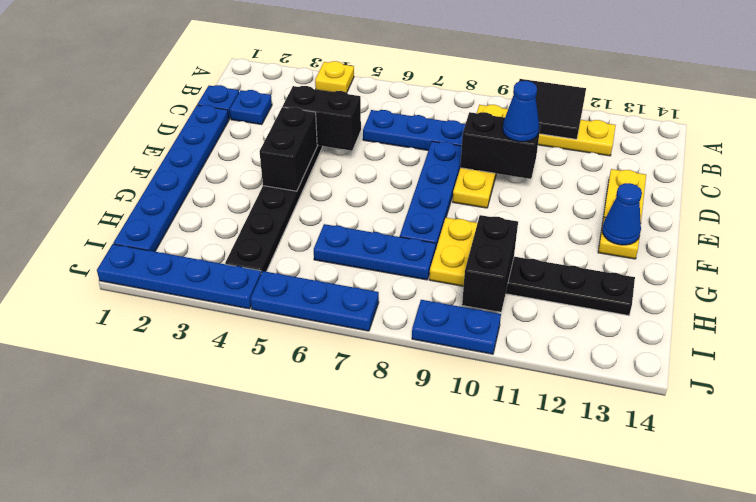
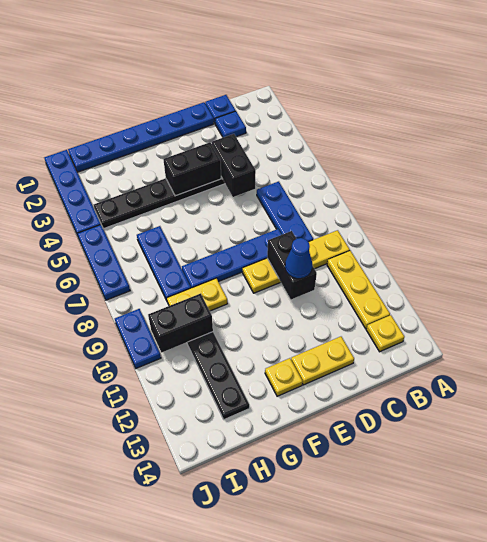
yellow plate A4 level 1 -> yellow plate B13 level 1
black tile A10:B11 level 2 -> none
blue cone F13 level 2 -> none

